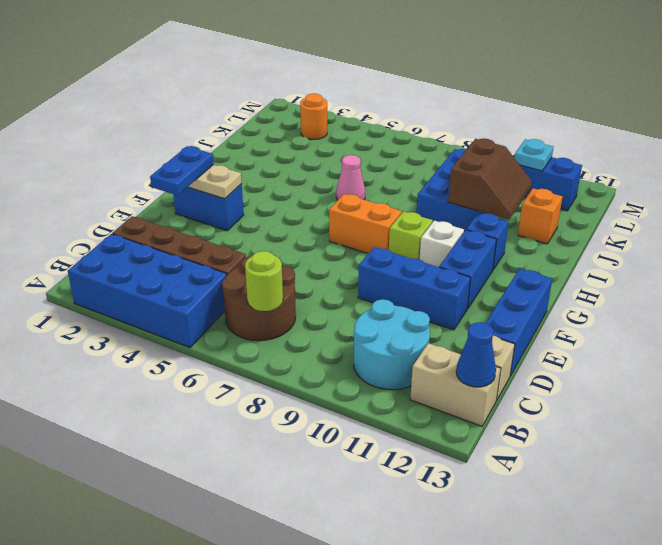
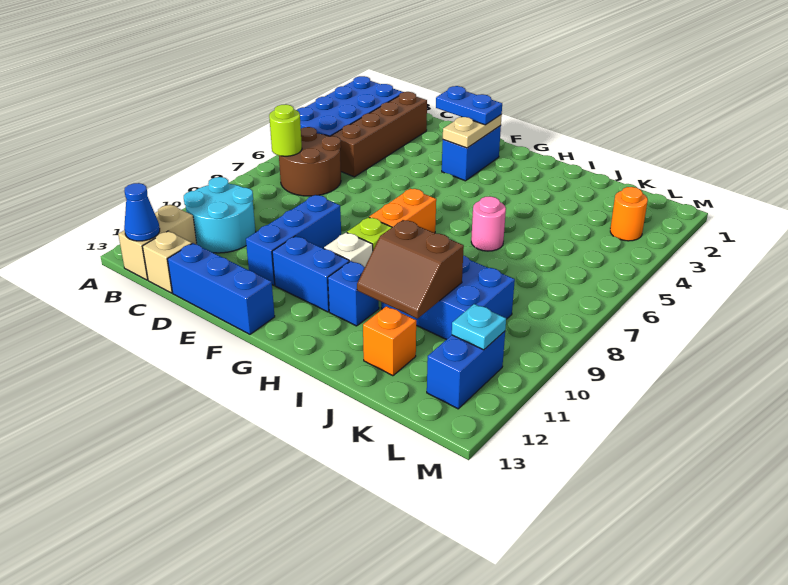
pink cone I6 level 1 -> pink round brick I6 level 1

